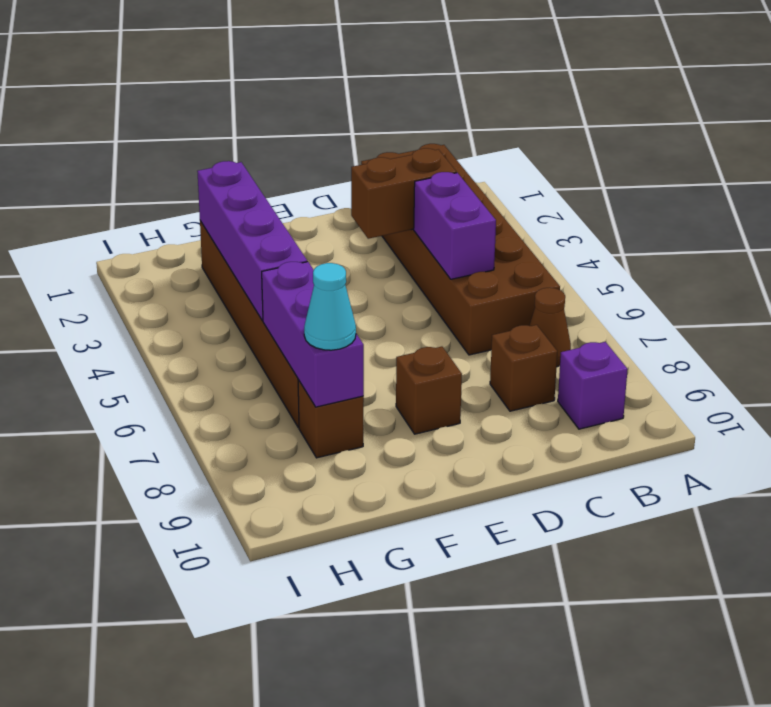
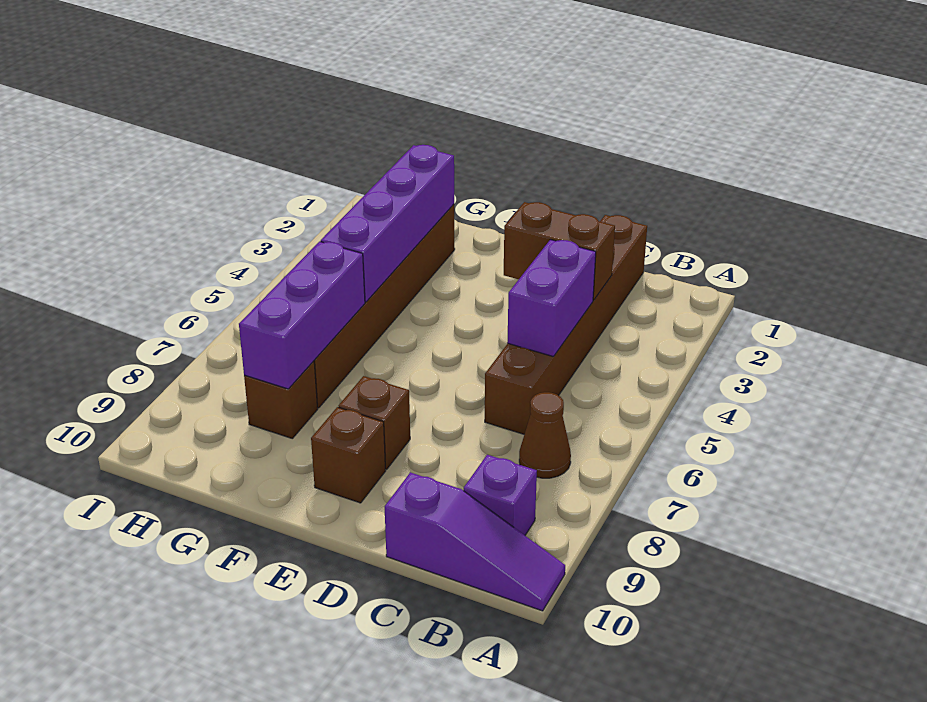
none -> purple slope A10:C10 level 1 top C
brown brick B1:C6 level 1 -> brown brick C1:C6 level 1
brown brick C8 level 1 -> brown brick E9 level 1
cyan cone G8 level 3 -> none

